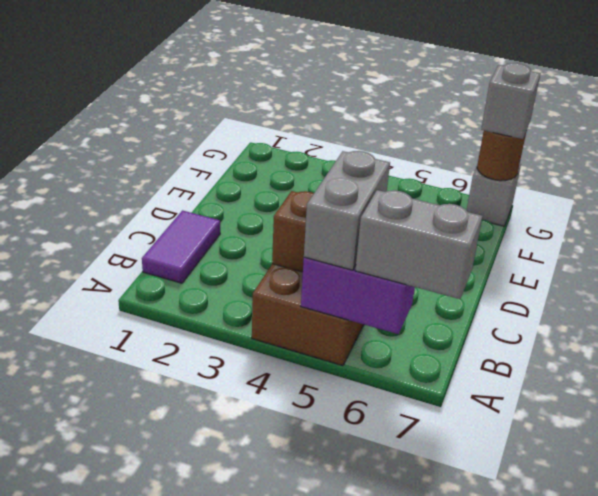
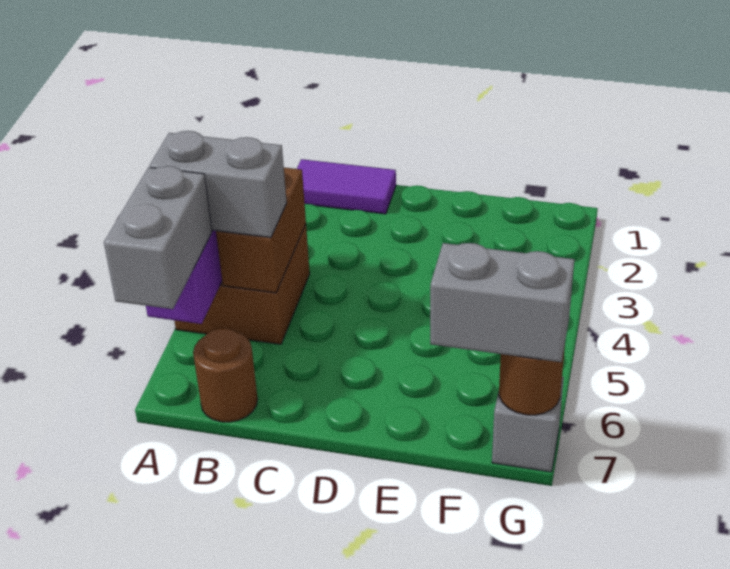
none -> brown round brick B7 level 1
grey brick G7 level 3 -> grey brick F7:G7 level 3

